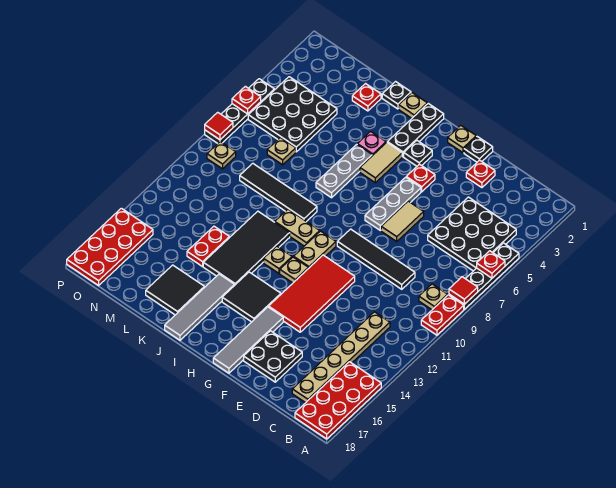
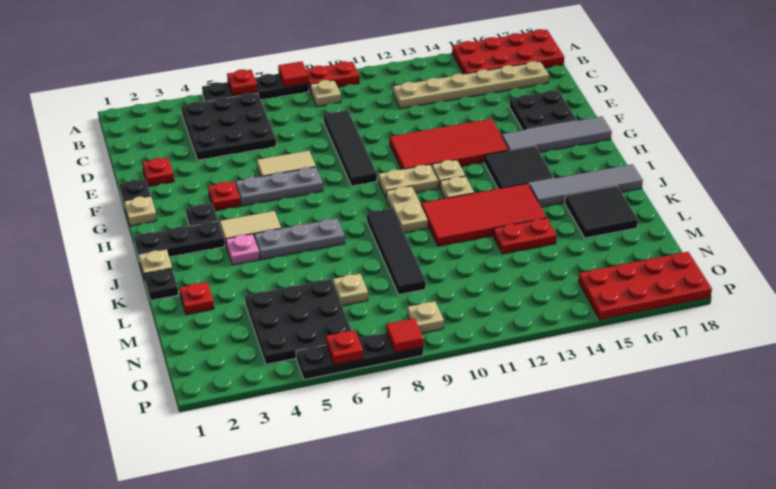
black tile J11:K14 level 1 -> red tile J11:K14 level 1

